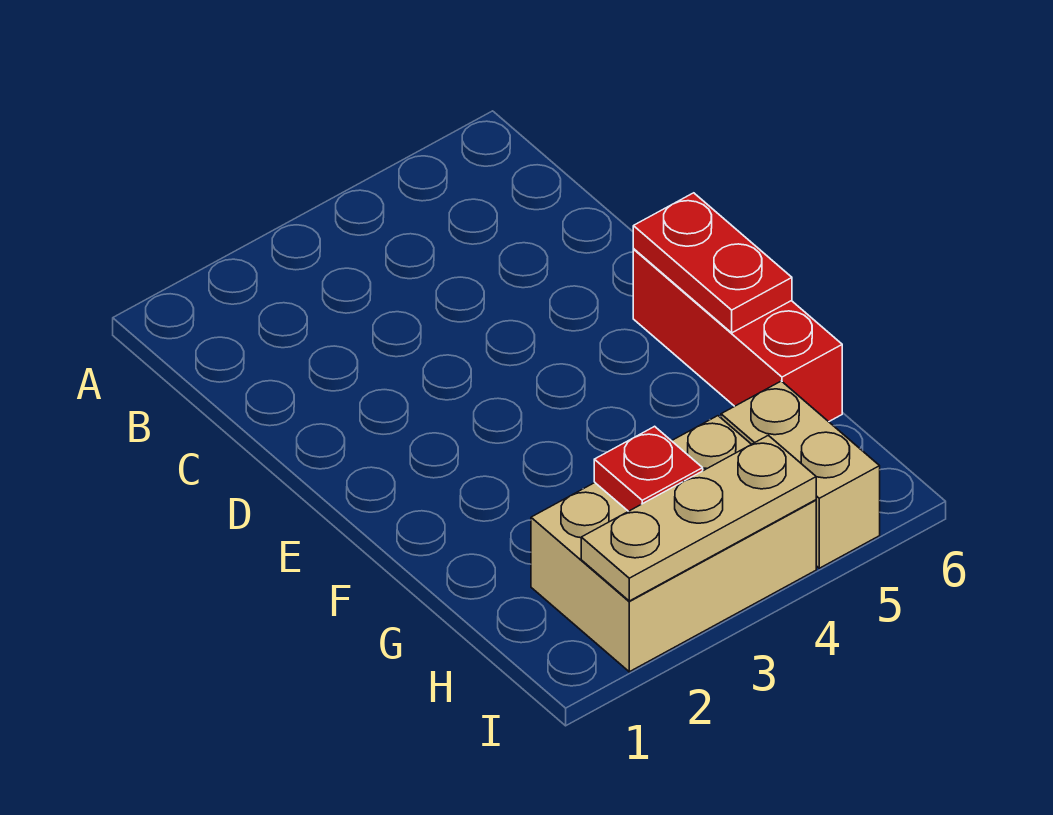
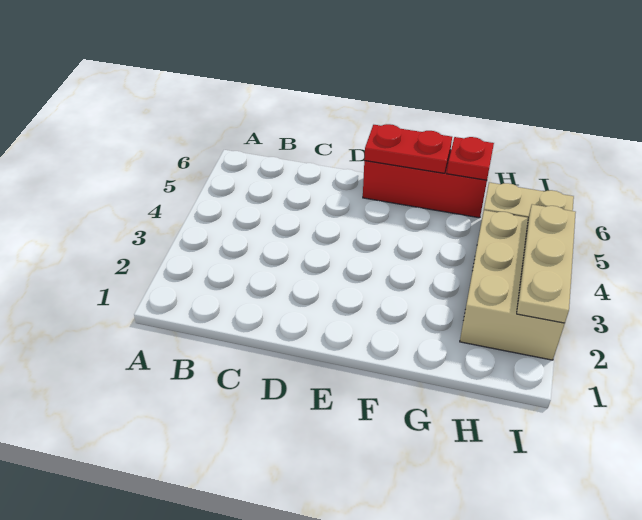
red plate H3 level 2 -> red plate G6 level 2

